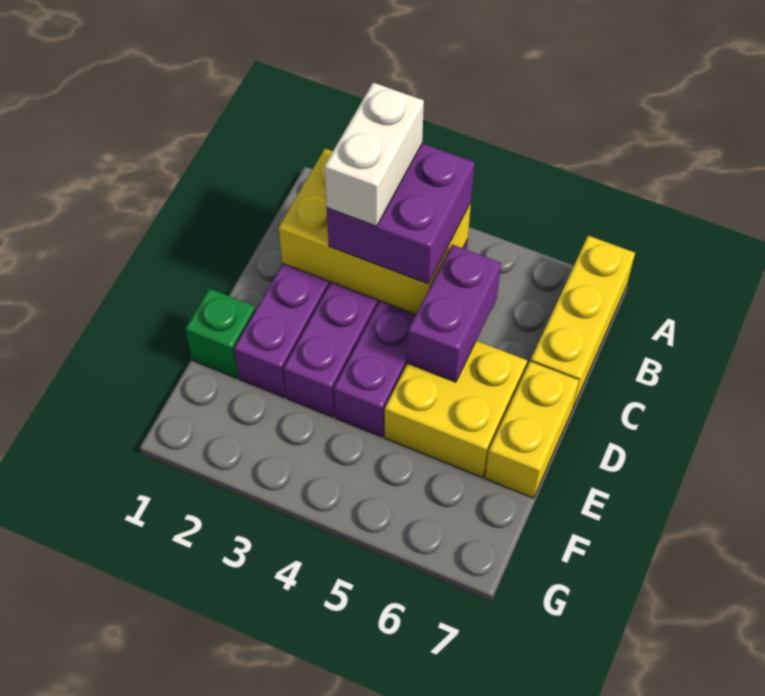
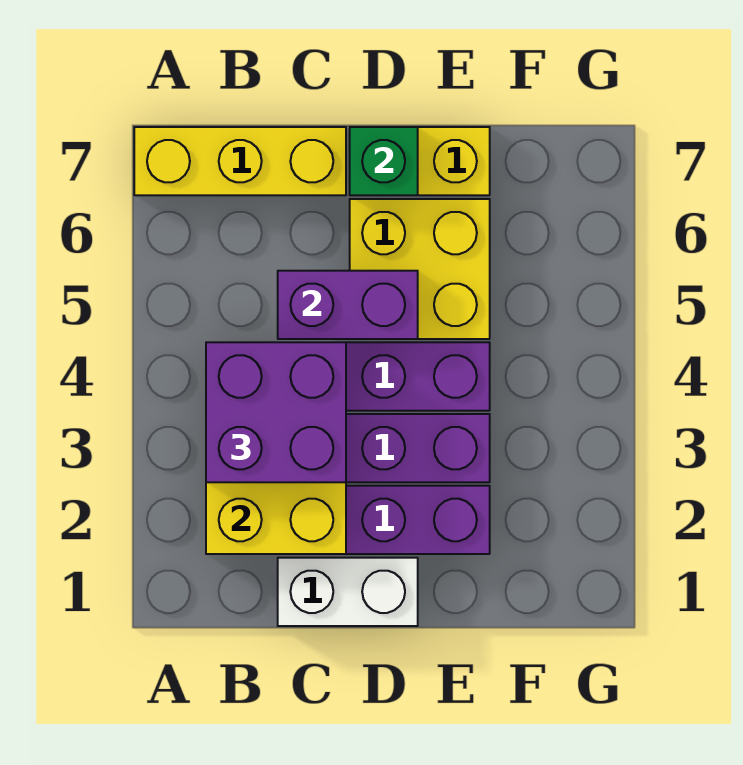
white brick B3:C3 level 4 -> white brick C1:D1 level 1
green brick E1 level 1 -> green brick D7 level 2

